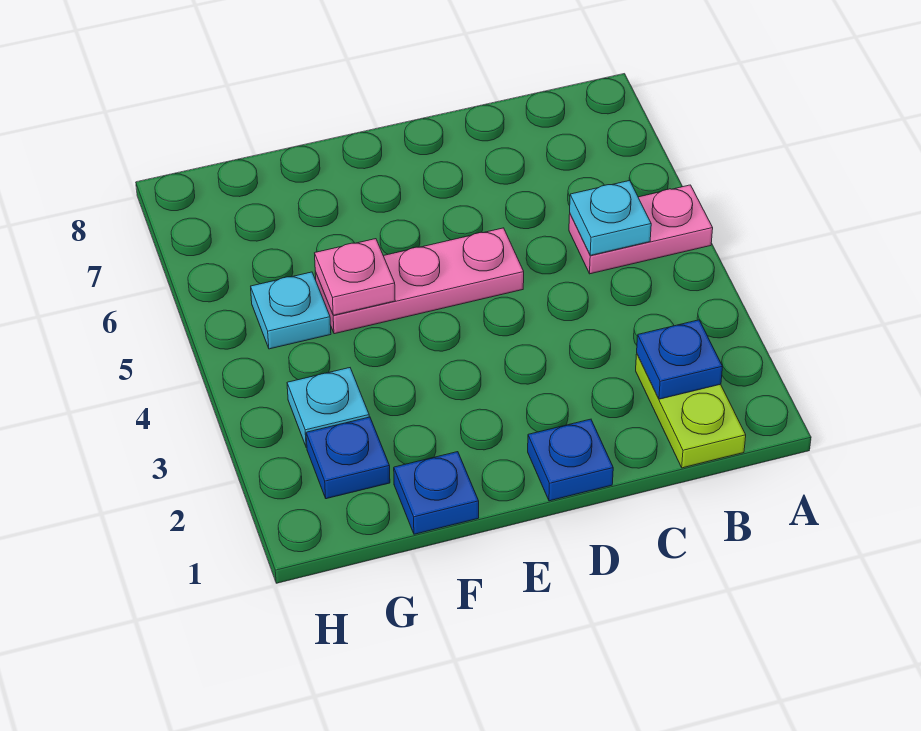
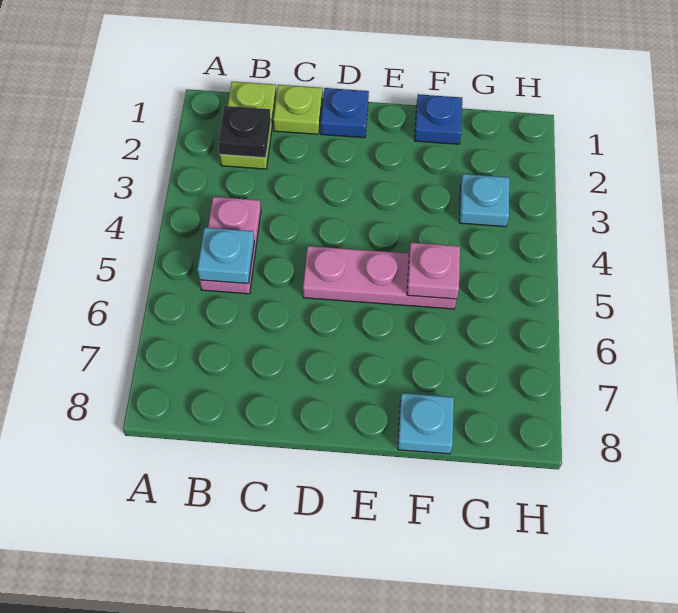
pink plate A5:B5 level 1 -> pink plate B4:B5 level 1
blue plate B2 level 2 -> black plate B2 level 2
none -> lime plate C1 level 1
blue plate G2 level 1 -> none
cyan plate G5 level 1 -> cyan plate F8 level 1

